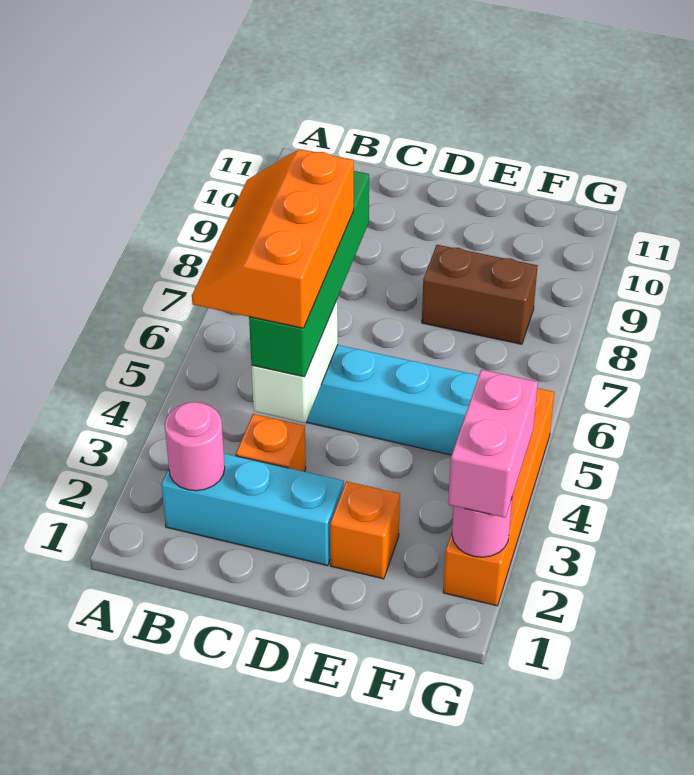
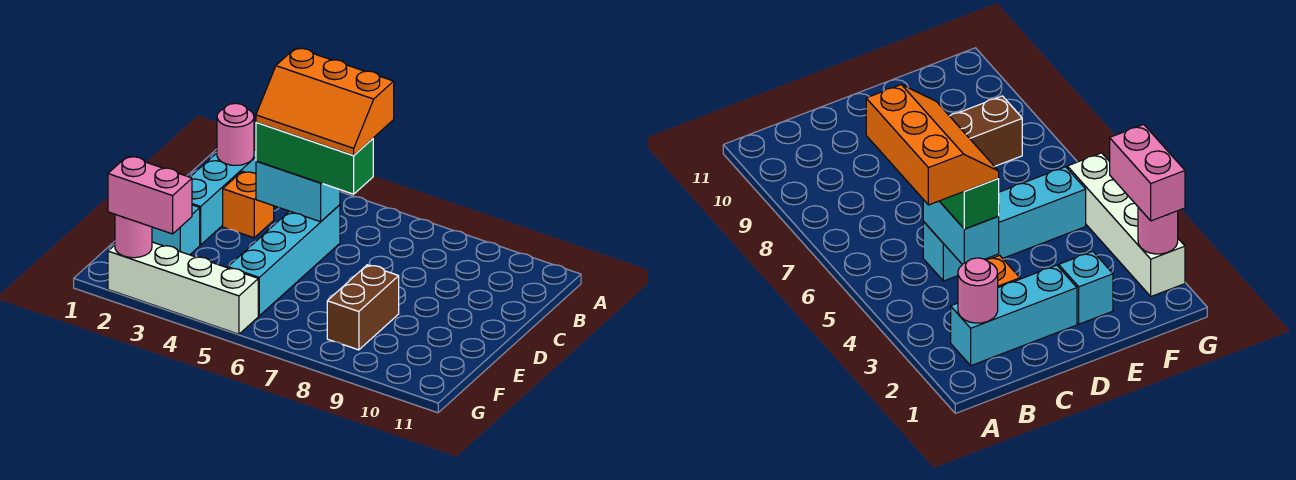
orange slope B4:C6 level 4 top C -> orange slope B4:C6 level 4 top B
white brick C4:C5 level 2 -> cyan brick C4:C5 level 2
green brick C4:C7 level 3 -> green brick C4:C6 level 3
orange brick E2 level 1 -> cyan brick E2 level 1
orange brick G2:G5 level 1 -> white brick G2:G5 level 1

